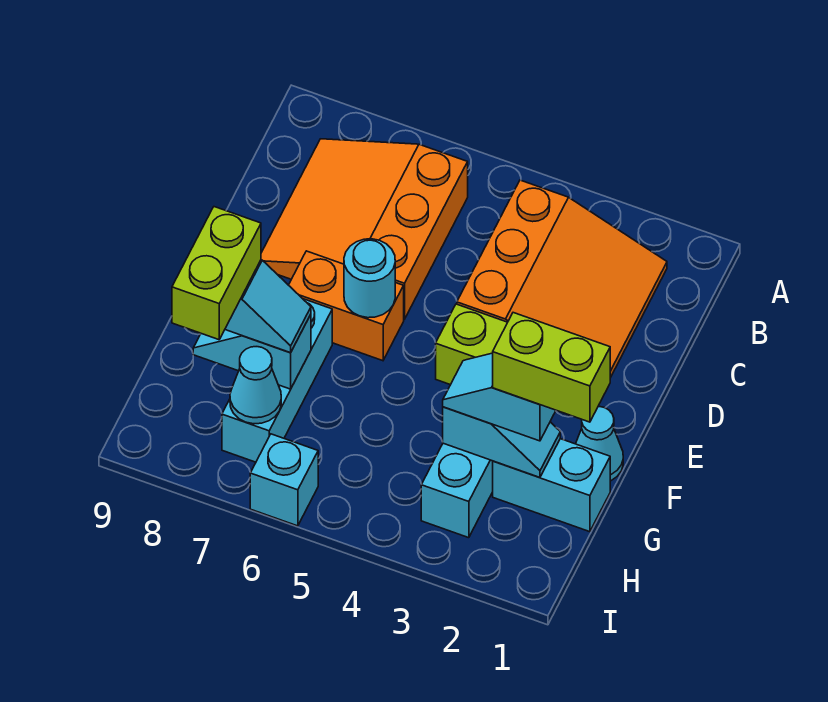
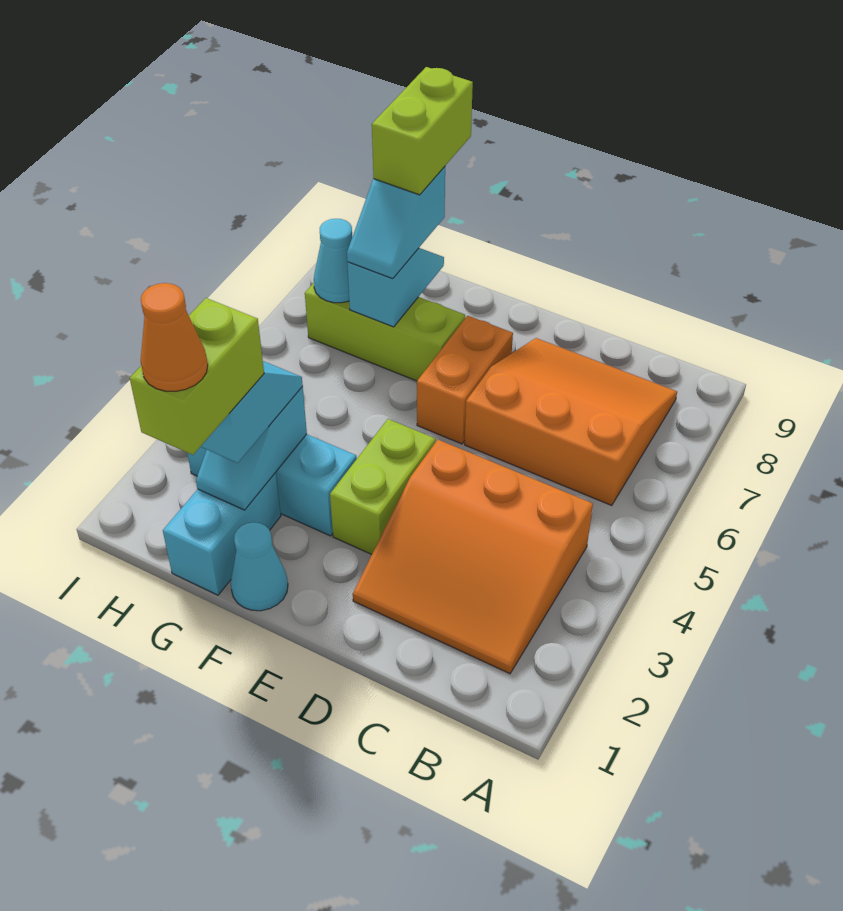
cyan round brick E6 level 2 -> none
cyan brick F7:H7 level 1 -> lime brick F7:H7 level 1
none -> orange cone G1 level 5
lime brick G8:H8 level 4 -> lime brick G8:G9 level 4
cyan brick I6 level 1 -> none

